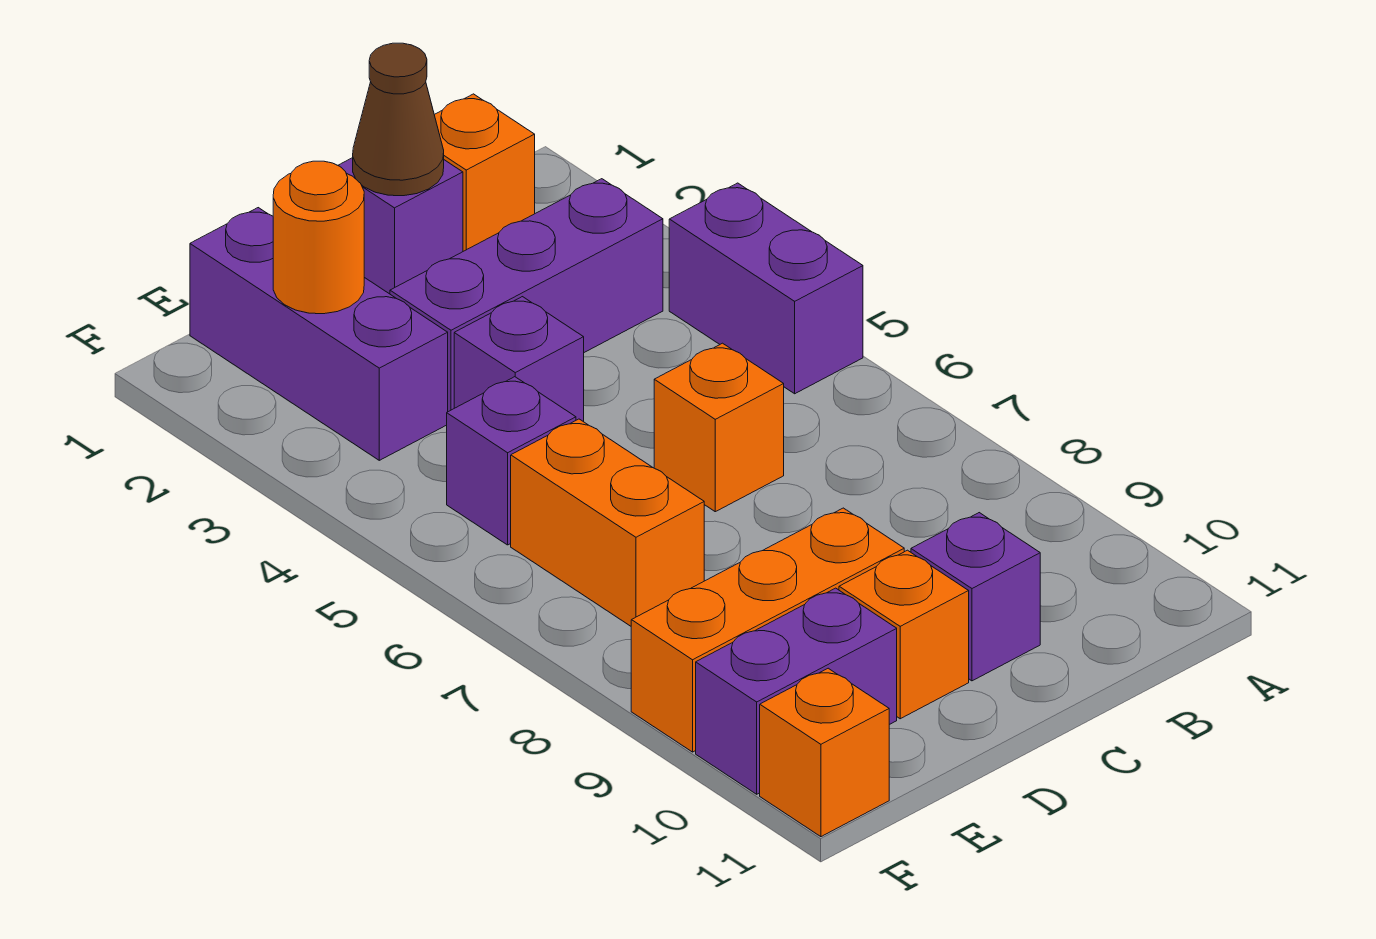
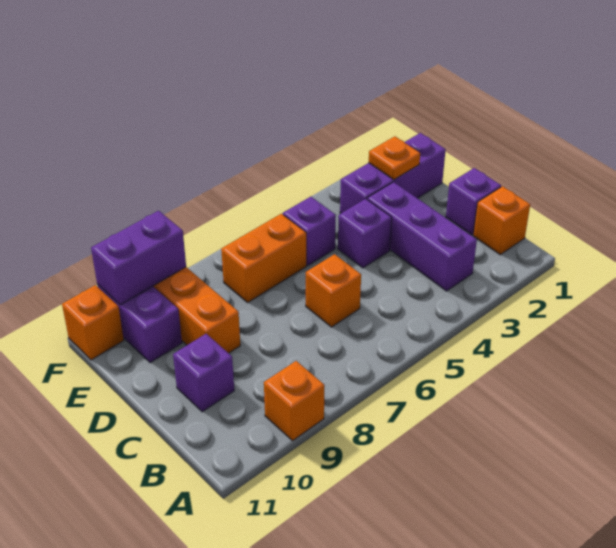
purple brick A4:A5 level 1 -> purple brick F9:F10 level 2
brown cone C1 level 2 -> none
orange brick D10 level 1 -> orange brick A9 level 1
orange round brick E2 level 2 -> orange plate E2 level 2

